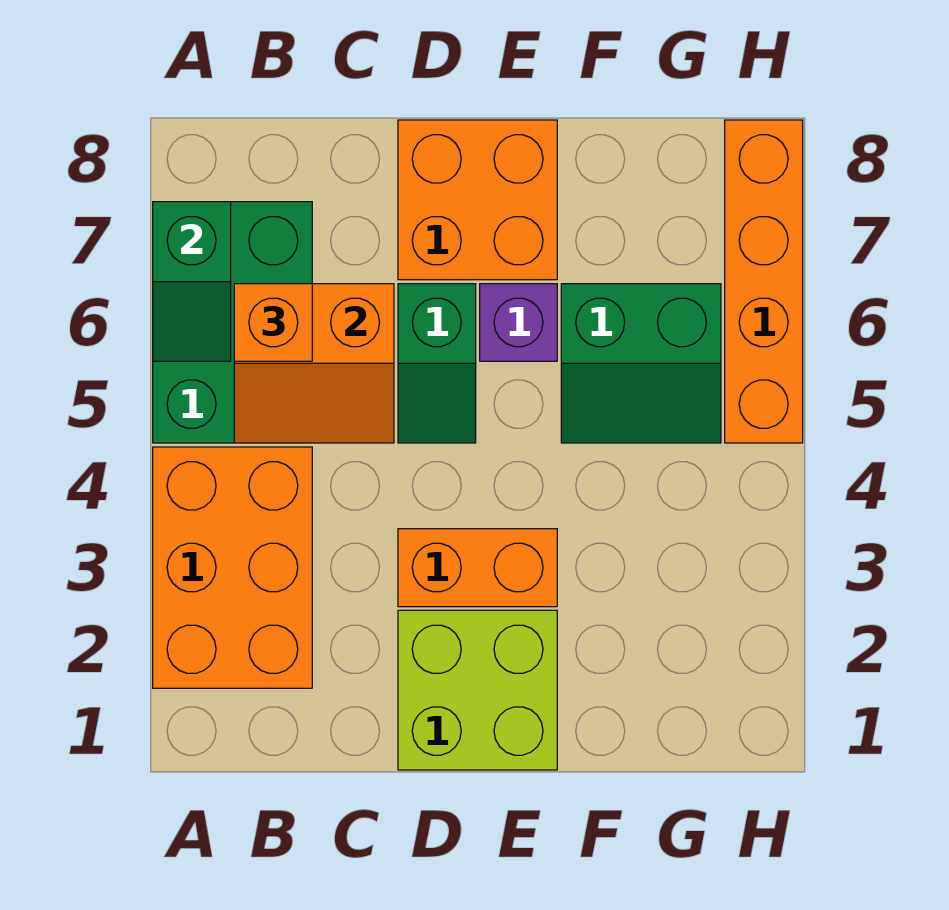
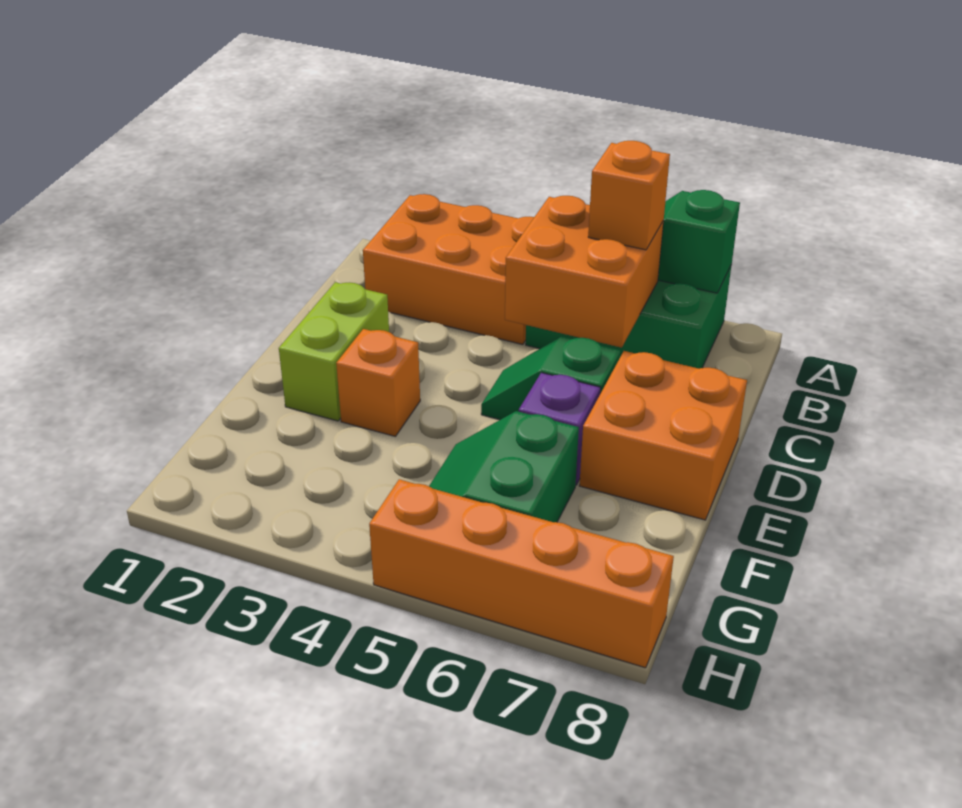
orange slope B5:C6 level 2 top 6 -> orange brick B5:C6 level 2
lime brick D1:E2 level 1 -> lime brick D2:E2 level 1
orange brick D3:E3 level 1 -> orange brick E3 level 1

